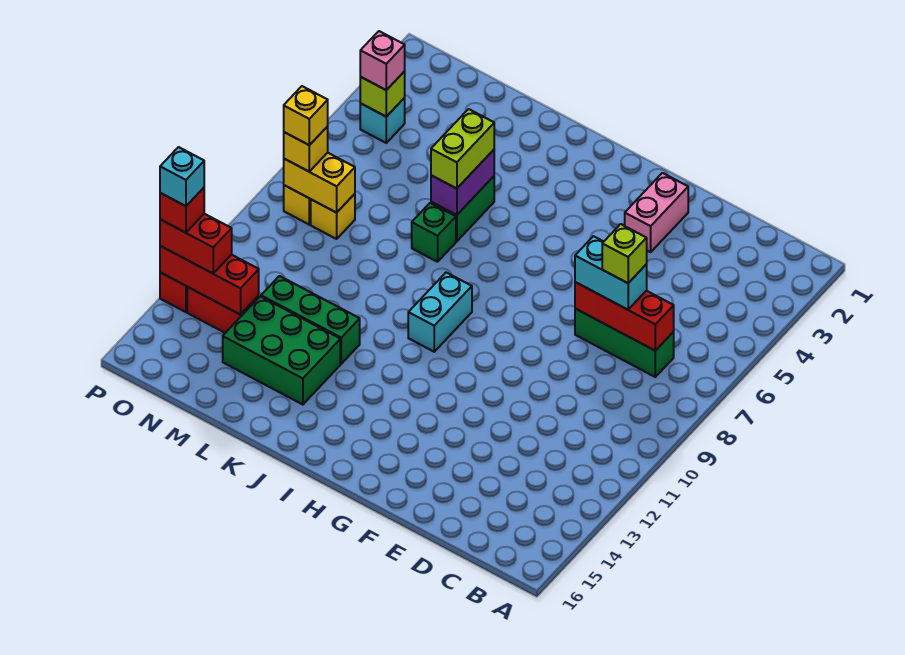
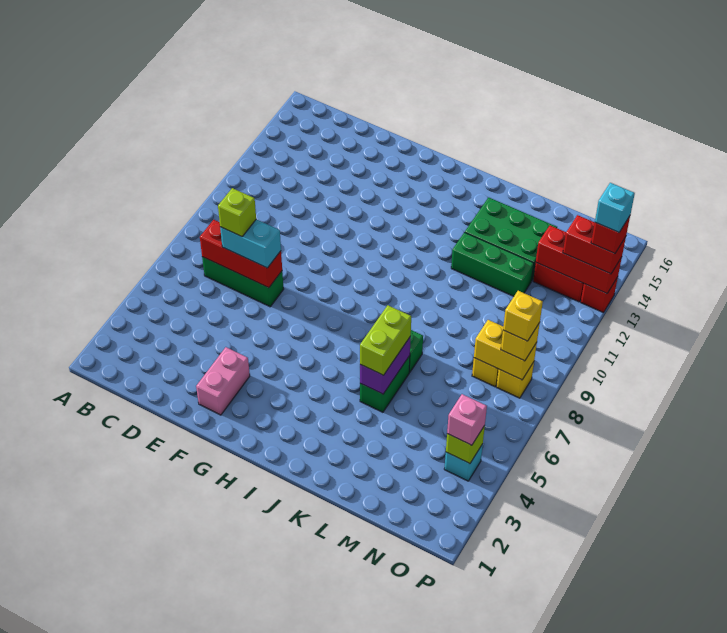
cyan brick I9:I10 level 1 -> none

